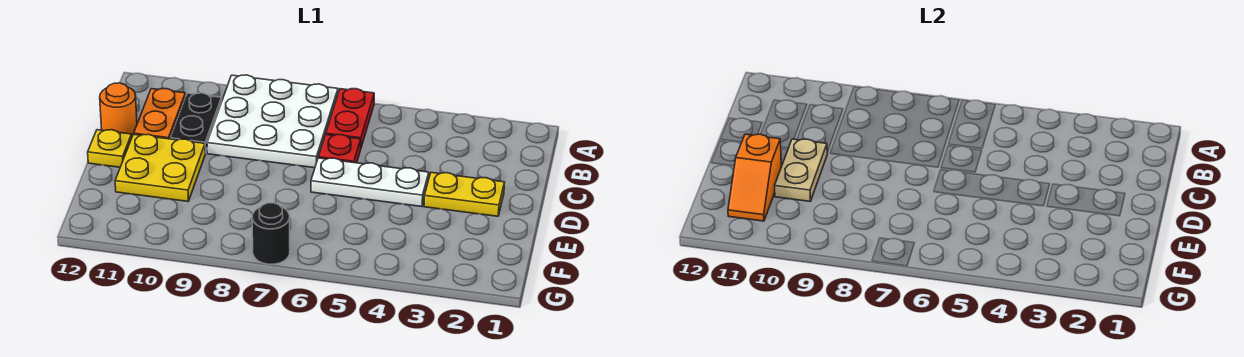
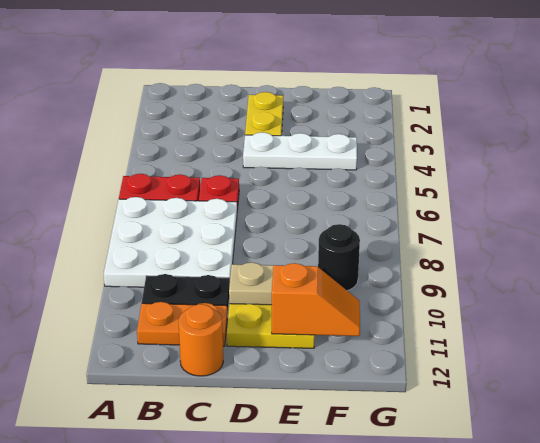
white plate D4:D6 level 1 -> white plate D4:F4 level 1
yellow plate D12 level 1 -> none
black round brick G7 level 1 -> black round brick F9 level 1

